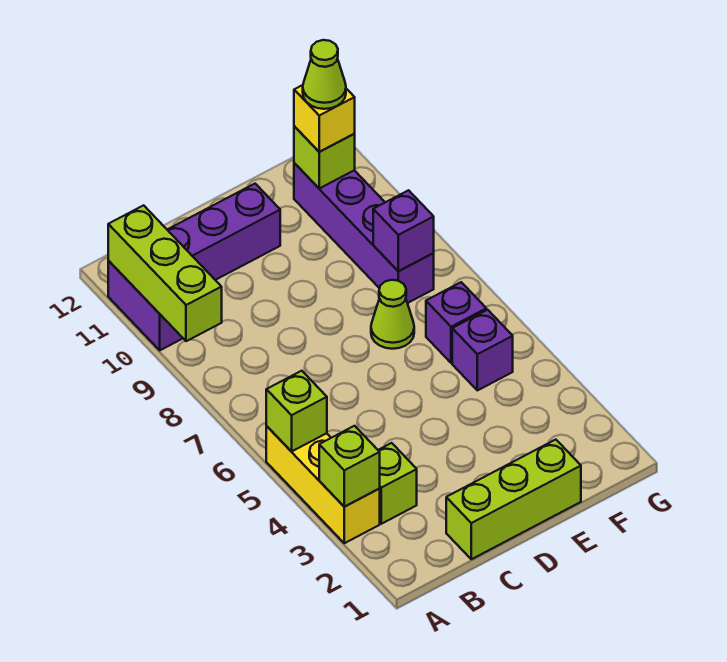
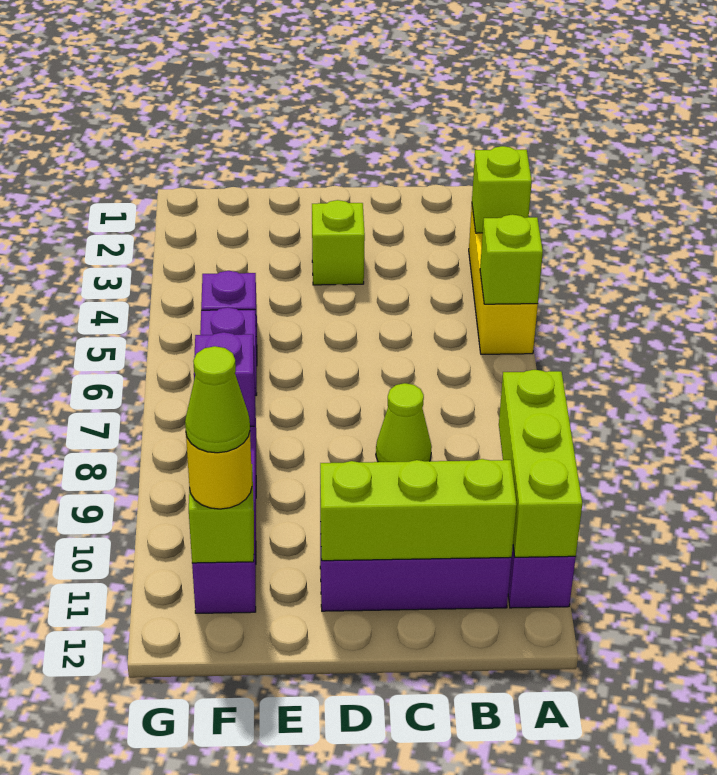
lime brick B3 level 1 -> lime brick D3 level 1
lime brick C1:E1 level 1 -> lime brick B11:D11 level 2
lime cone E7 level 1 -> lime cone C8 level 1
yellow brick F11 level 3 -> yellow round brick F11 level 3

